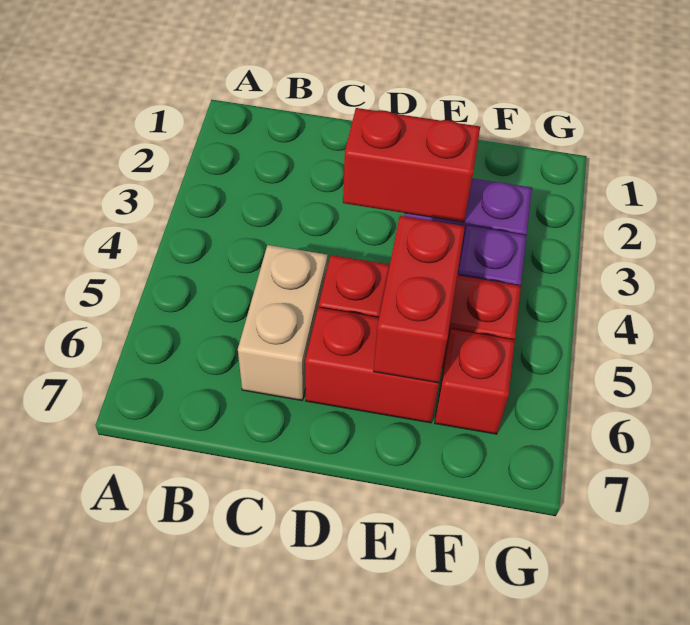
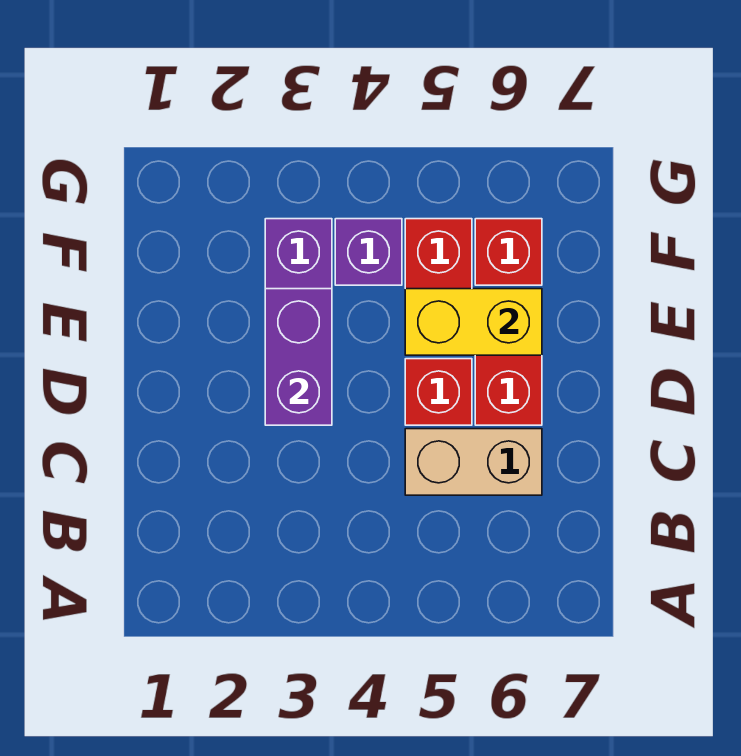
red brick D3:E3 level 2 -> purple brick D3:E3 level 2
red brick E5:E6 level 2 -> yellow brick E5:E6 level 2

